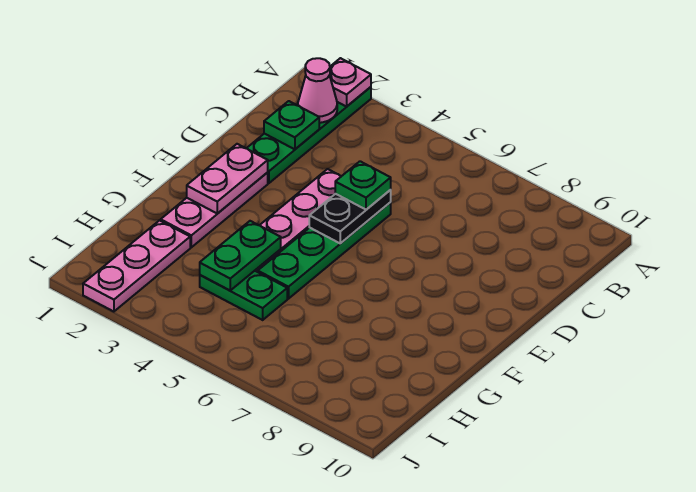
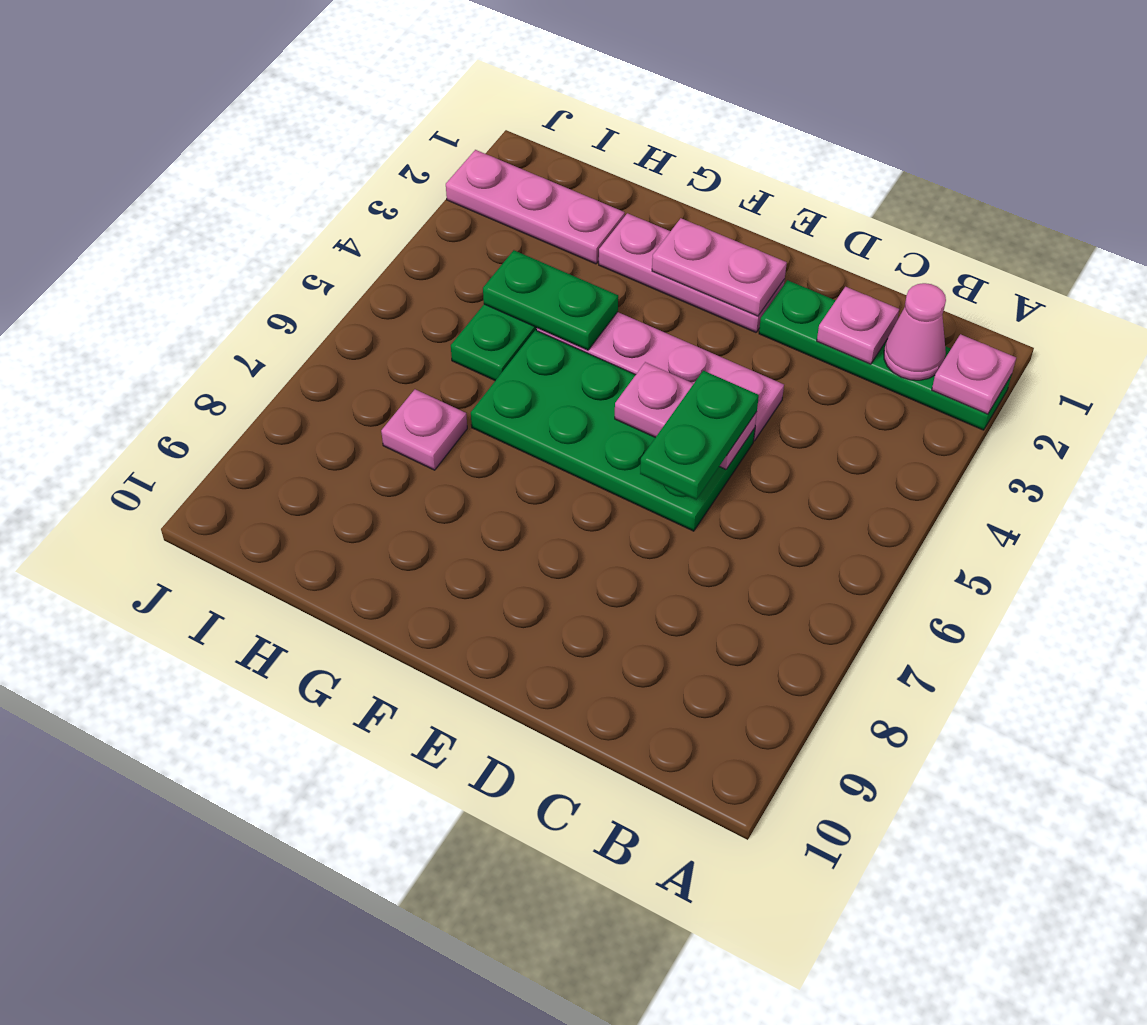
green plate C2 level 2 -> pink plate C2 level 2
green plate D5:G5 level 1 -> green plate D5:G6 level 1
black plate D5:E5 level 2 -> pink plate D5:E5 level 2
green plate D5 level 3 -> green plate D5:D6 level 3
none -> pink plate H7 level 1

